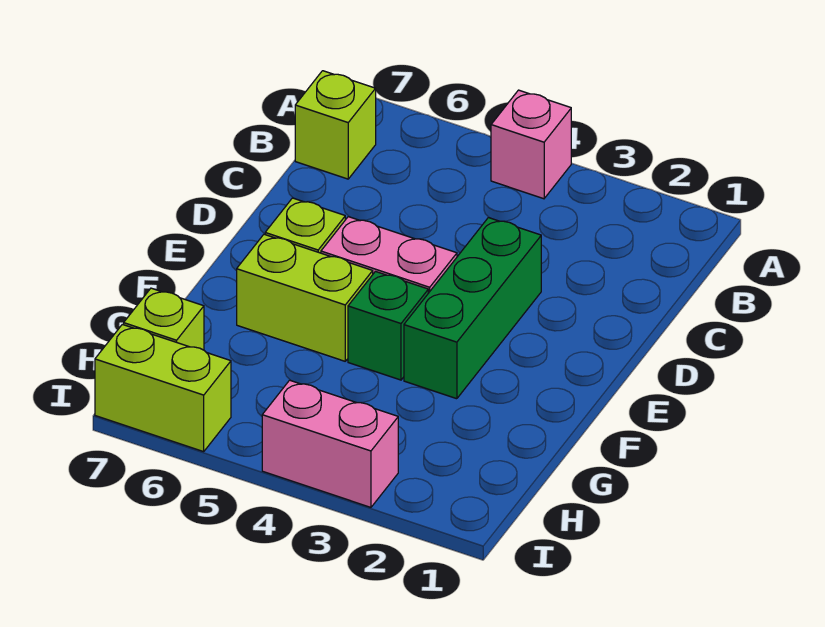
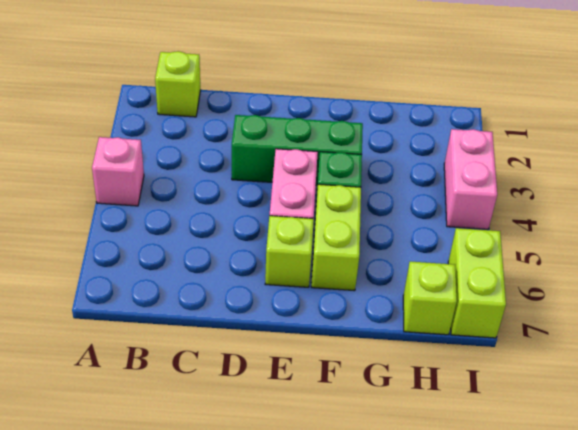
lime brick B7 level 1 -> lime brick B1 level 1

